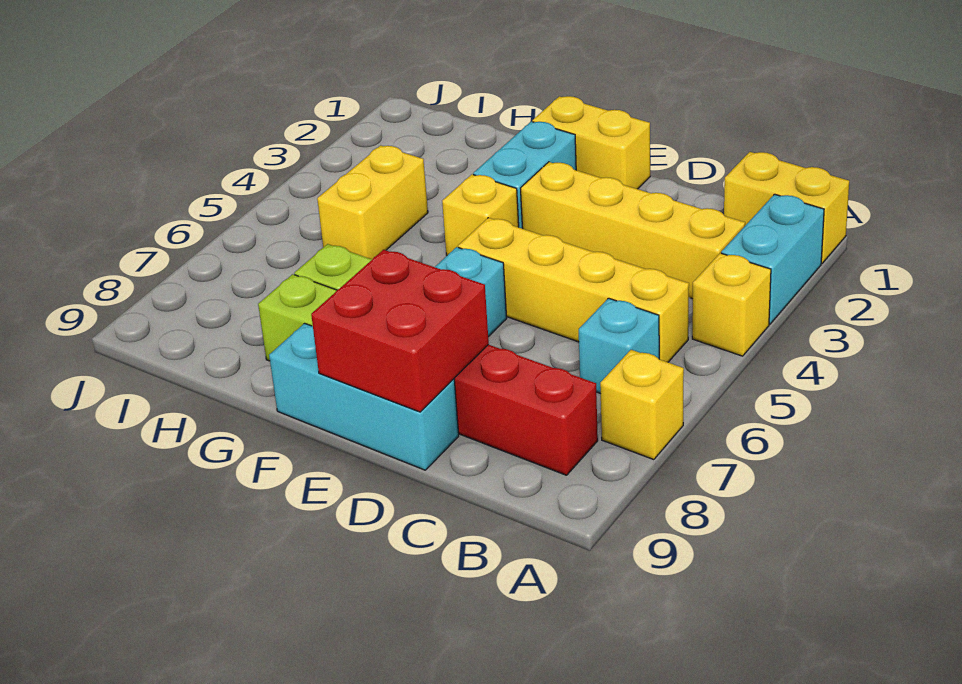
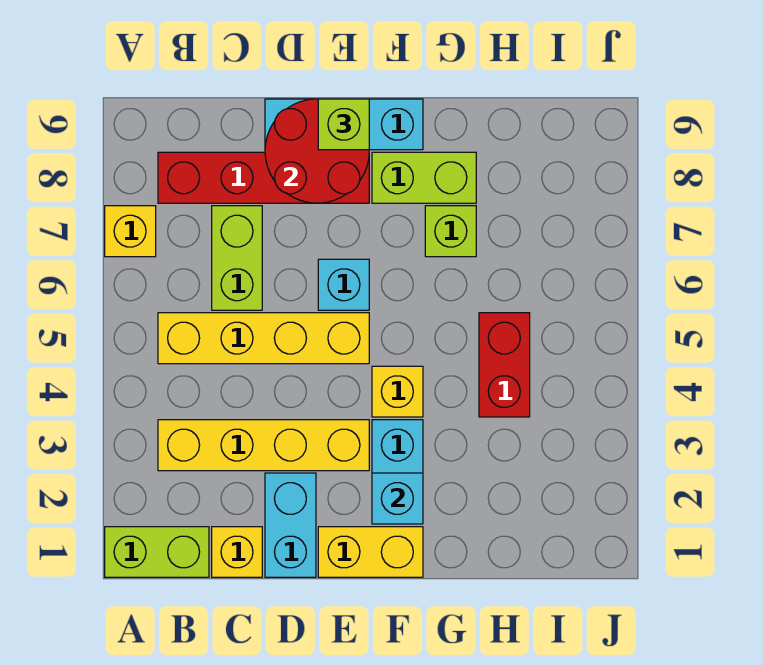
yellow brick A1:B1 level 1 -> lime brick A1:B1 level 1
cyan brick A2:A3 level 1 -> cyan brick D1:D2 level 1
yellow brick A4 level 1 -> yellow brick C1 level 1
cyan brick B6 level 1 -> cyan brick F2 level 2
none -> lime brick C6:C7 level 1
red brick D8:E9 level 2 -> red round brick D8:E9 level 2
none -> lime brick E9 level 3
yellow brick H4:H5 level 1 -> red brick H4:H5 level 1

